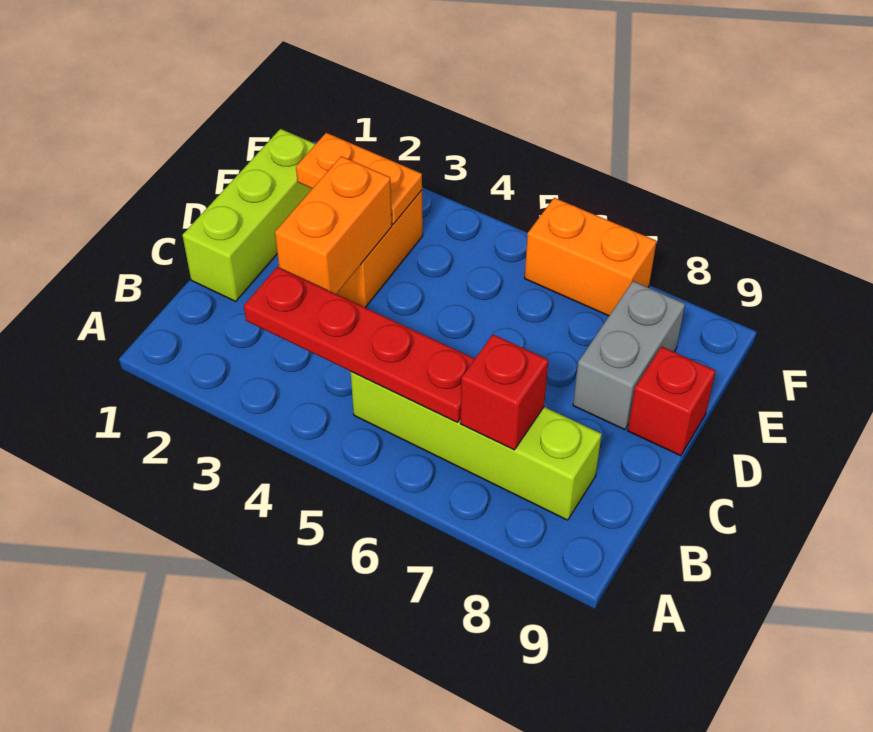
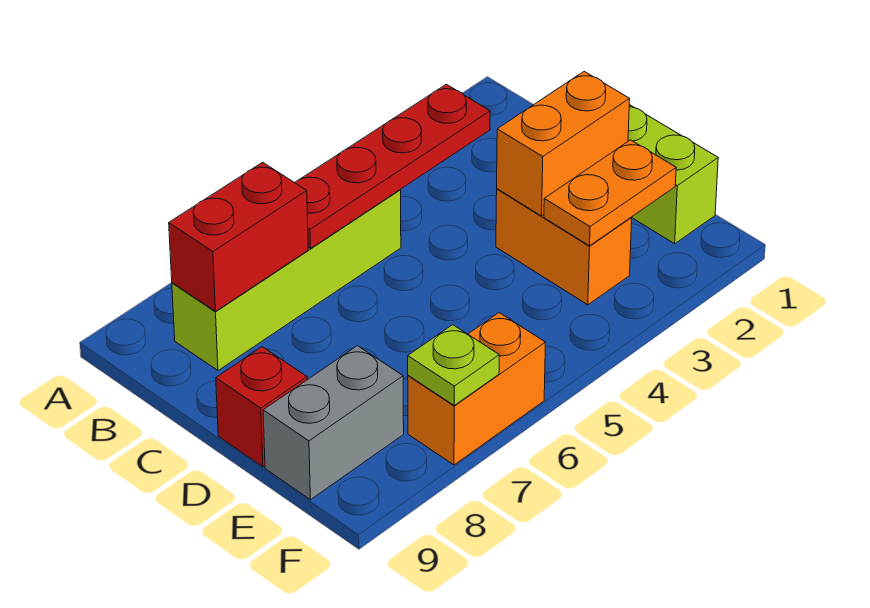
red brick B7 level 2 -> red brick B7:B8 level 2
orange brick C3:D3 level 2 -> orange brick D2:D3 level 2
grey brick D8:E8 level 1 -> grey brick E8:E9 level 1
none -> lime plate F7 level 2

